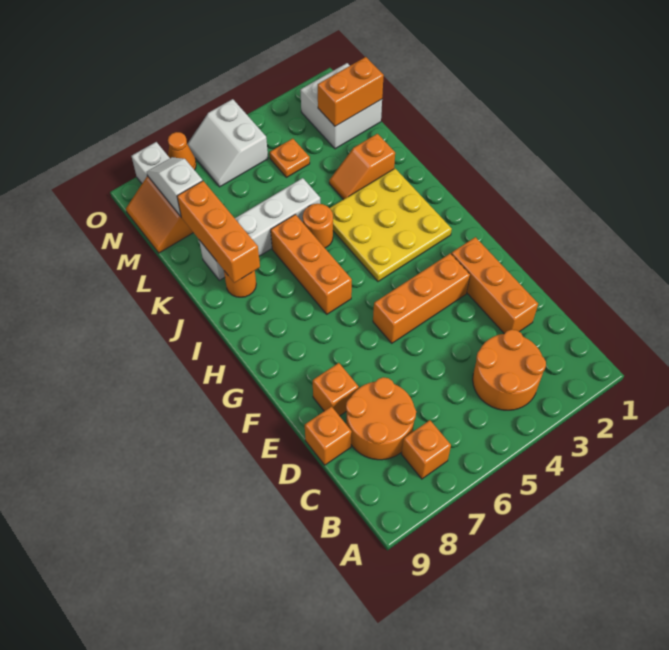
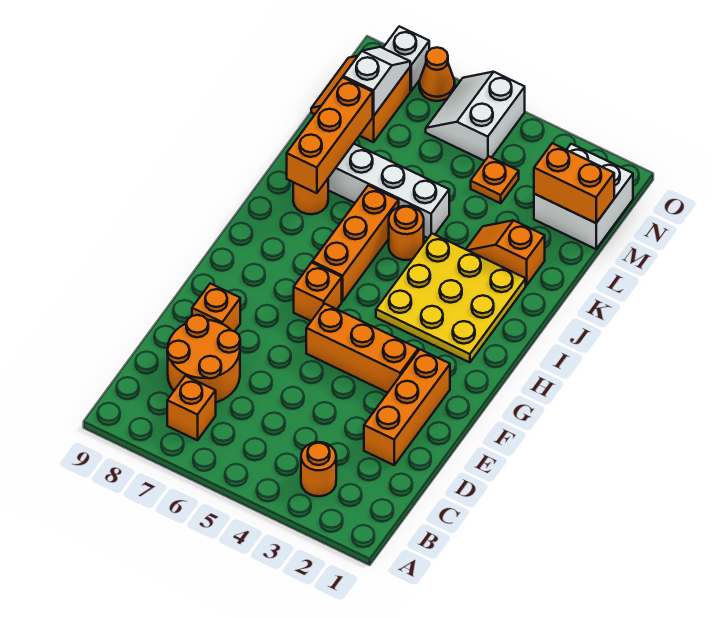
orange round brick B3:C4 level 1 -> orange round brick B3 level 1
orange brick D9 level 1 -> orange brick G6 level 1

